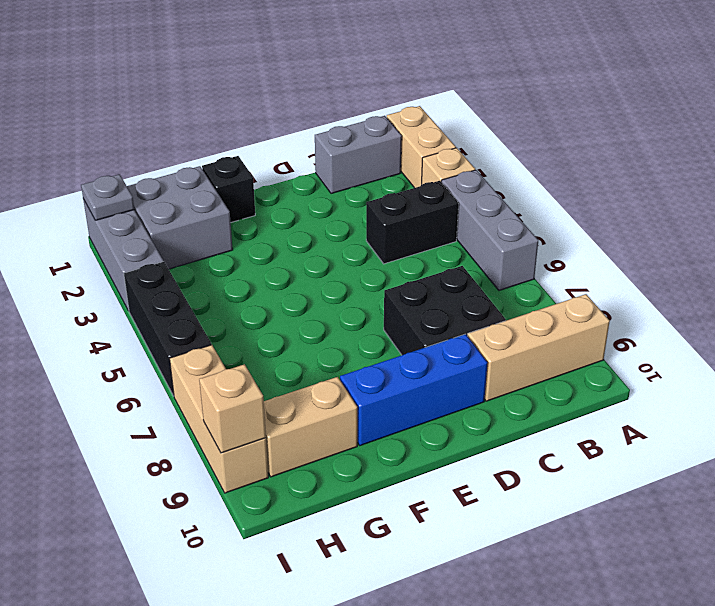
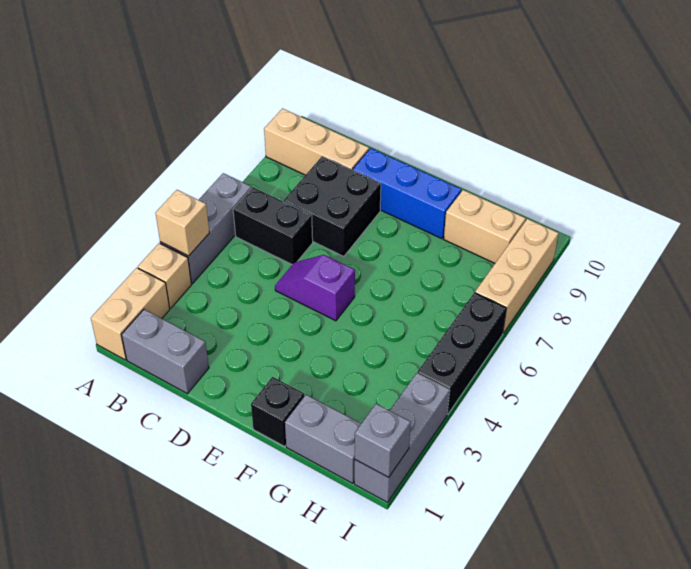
black brick B4:C4 level 1 -> black brick B6:C6 level 1
none -> purple slope D5:E5 level 1 top E
grey brick G1:H2 level 1 -> grey brick G1:H1 level 1
grey plate I1 level 2 -> grey brick I1 level 2
tan brick I9 level 2 -> tan brick A4 level 2

